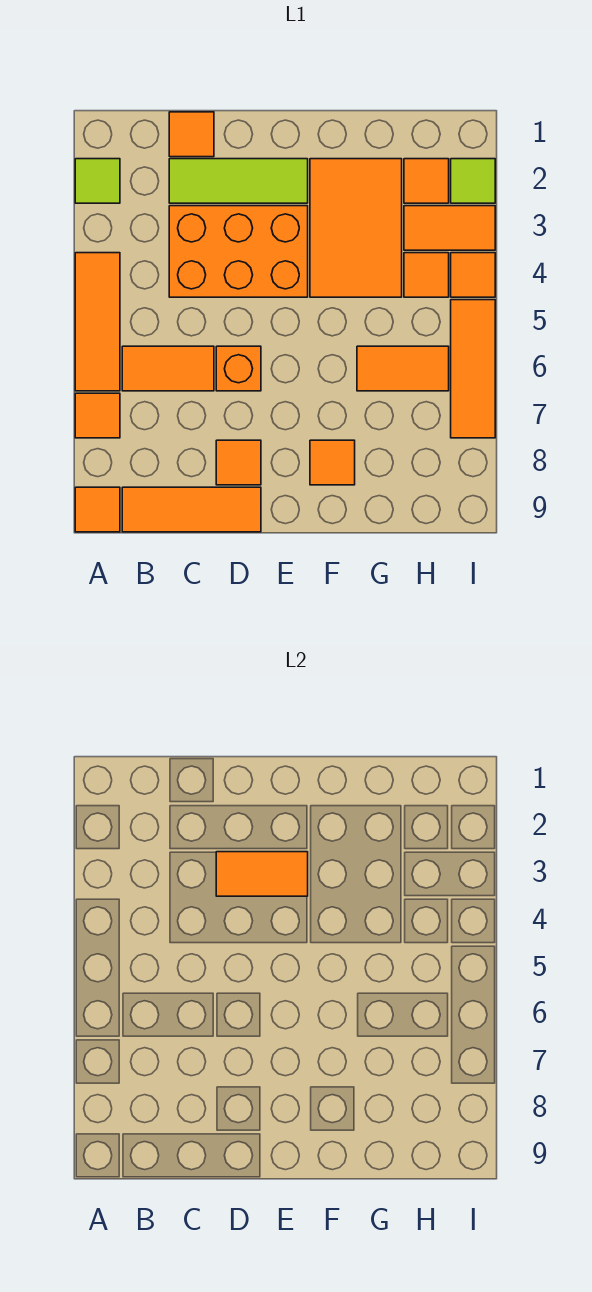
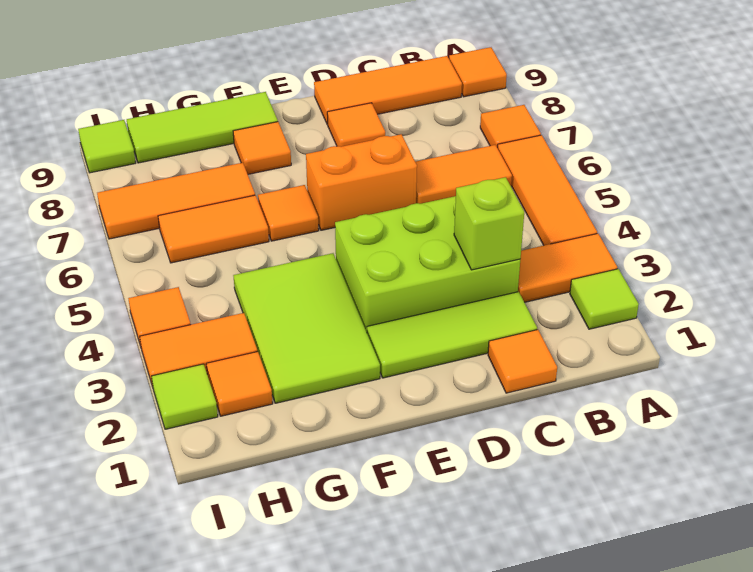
orange brick C3:E4 level 1 -> lime brick C3:E4 level 1
none -> lime brick C3 level 2
orange tile D3:E3 level 2 -> orange tile A3:B3 level 1
orange brick D6 level 1 -> orange brick D6:E6 level 1
orange tile F2:G4 level 1 -> lime tile F2:G4 level 1
none -> lime tile F9:H9 level 1
orange tile H4 level 1 -> orange tile F6 level 1
orange tile I5:I7 level 1 -> orange tile G7:I7 level 1
none -> lime tile I9 level 1

